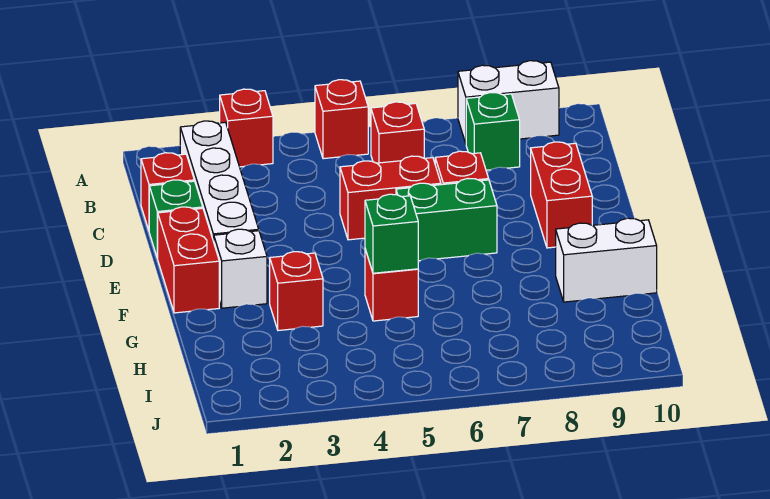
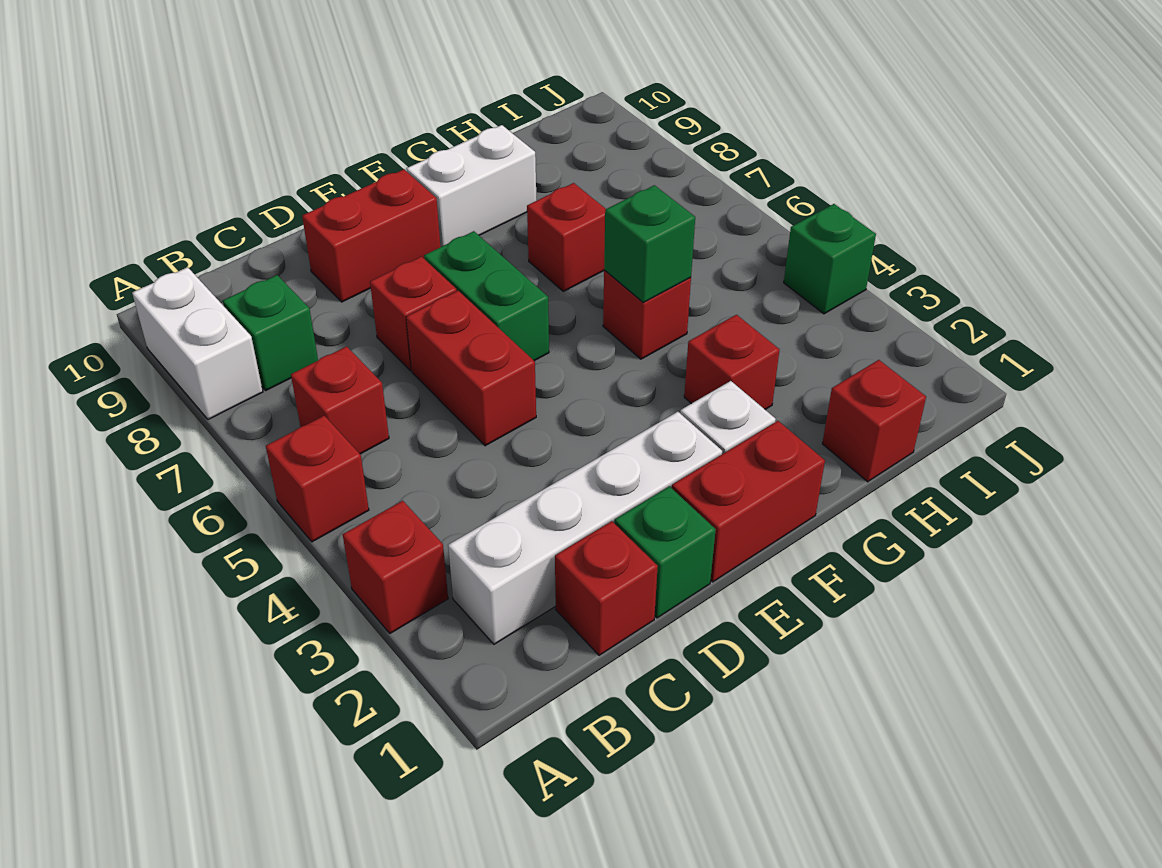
none -> red brick G7 level 1
white brick G9:G10 level 1 -> white brick F9:G9 level 1
none -> red brick H1 level 1
none -> green brick J4 level 1

